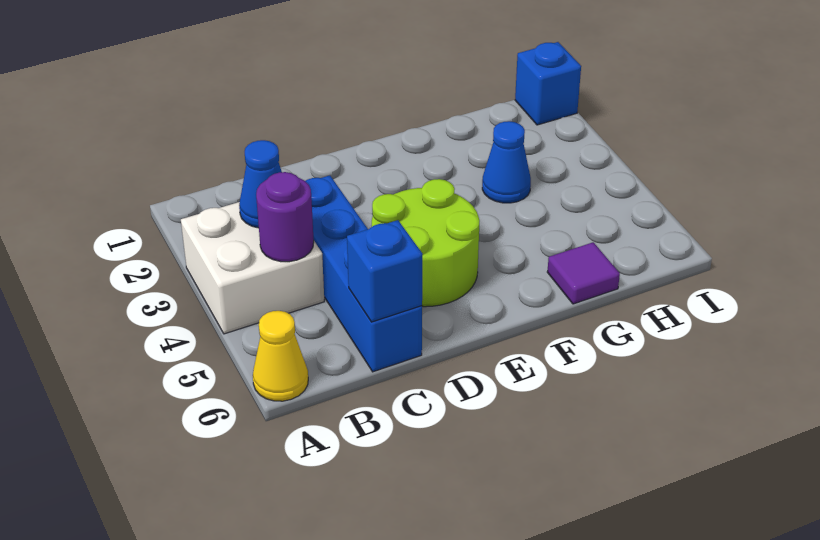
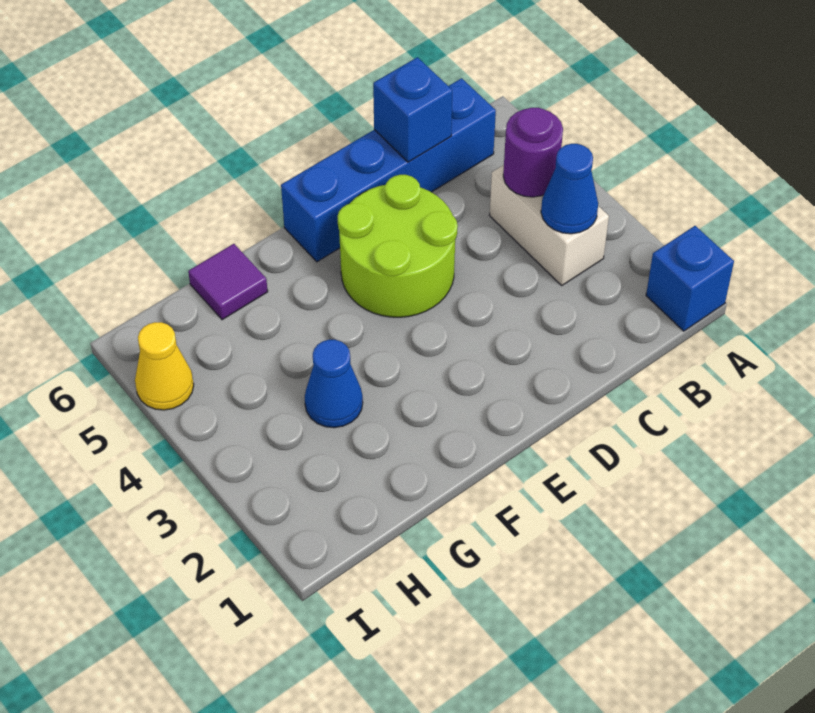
white brick A3:B4 level 1 -> white brick B3:B4 level 1
yellow cone A6 level 1 -> yellow cone I5 level 1
blue brick C3:C6 level 1 -> blue brick B6:E6 level 1
blue brick I1 level 1 -> blue brick A1 level 1

